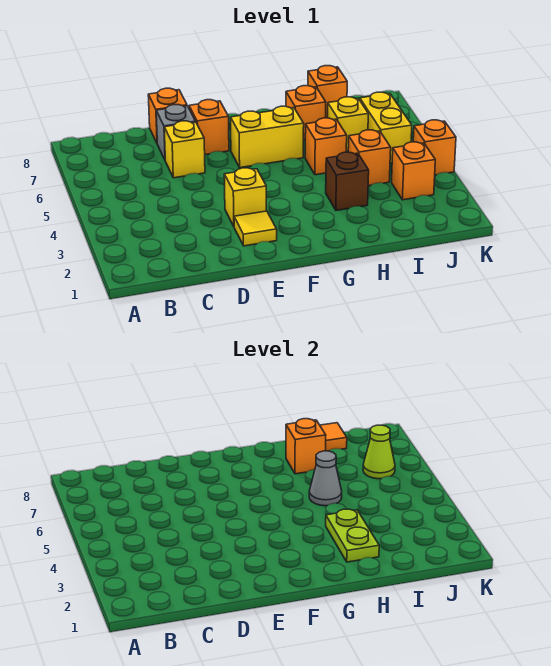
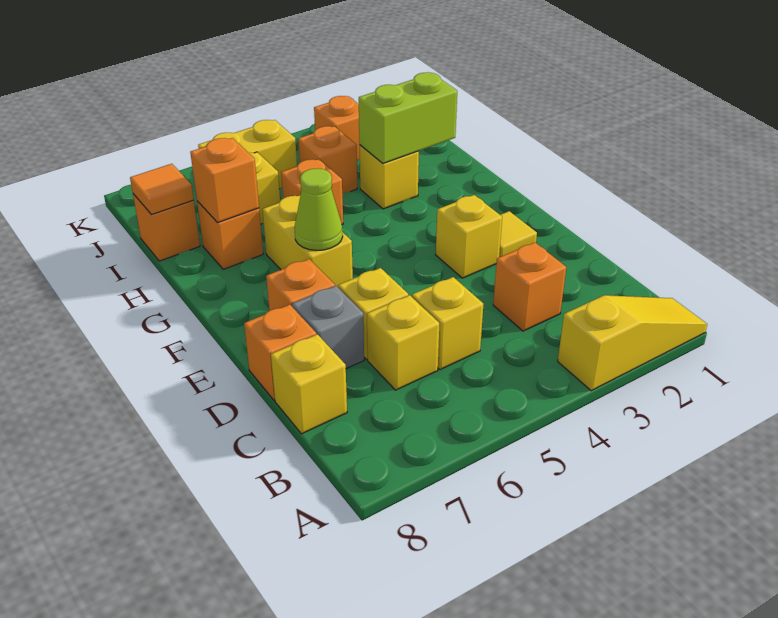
none -> yellow slope A1:A3 level 1 top 3
none -> yellow brick C5 level 1
none -> yellow brick C6 level 1
none -> yellow brick C8 level 1
lime plate H2:H3 level 2 -> lime brick H2:H3 level 2
brown brick H3 level 1 -> yellow brick H3 level 1
grey cone H5 level 2 -> none
lime cone J6 level 2 -> lime cone F6 level 2
orange brick K4 level 1 -> orange brick C3 level 1

